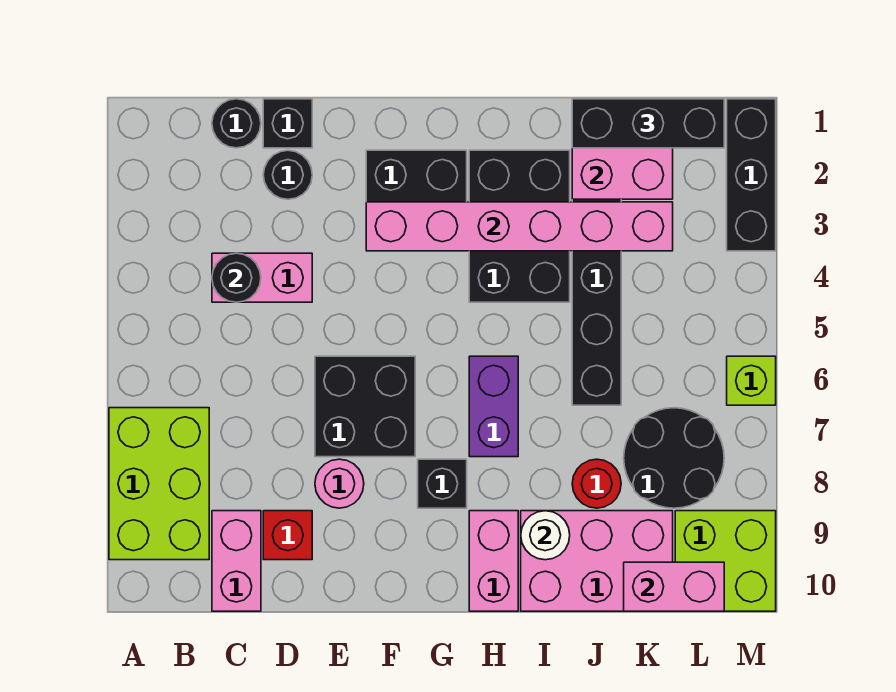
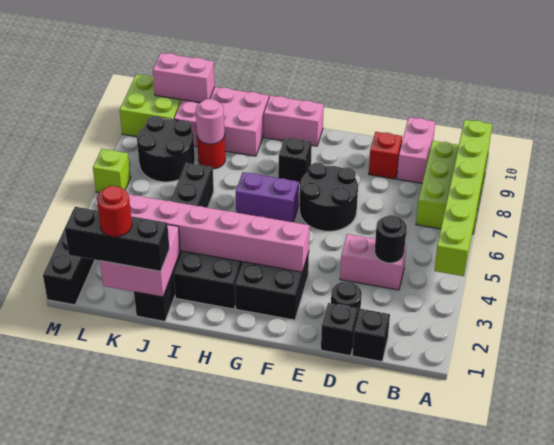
none -> lime brick A4:A9 level 2
black round brick C1 level 1 -> black brick C1 level 1
black brick E6:F7 level 1 -> black round brick E6:F7 level 1
pink round brick E8 level 1 -> pink round brick J8 level 2
purple brick H6:H7 level 1 -> purple brick G6:H6 level 1
pink brick H9:H10 level 1 -> pink brick G10:H10 level 1
white round brick I9 level 2 -> none
none -> red round brick K1 level 4

